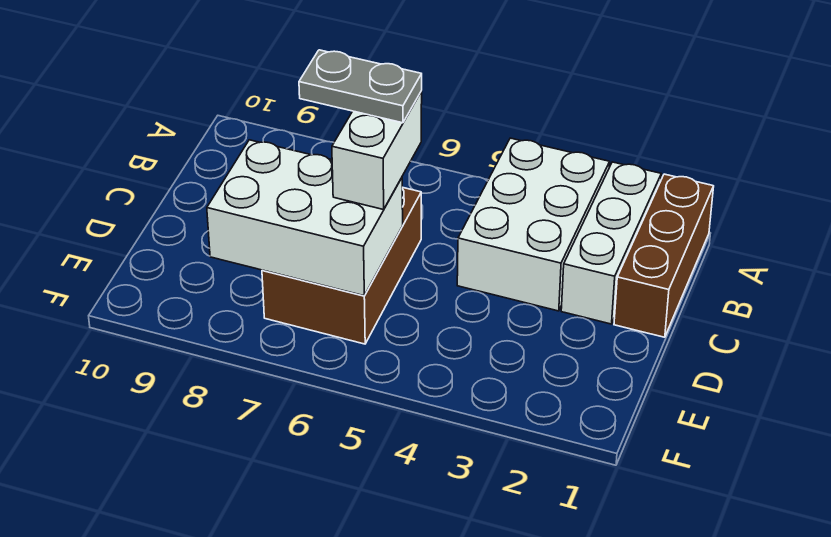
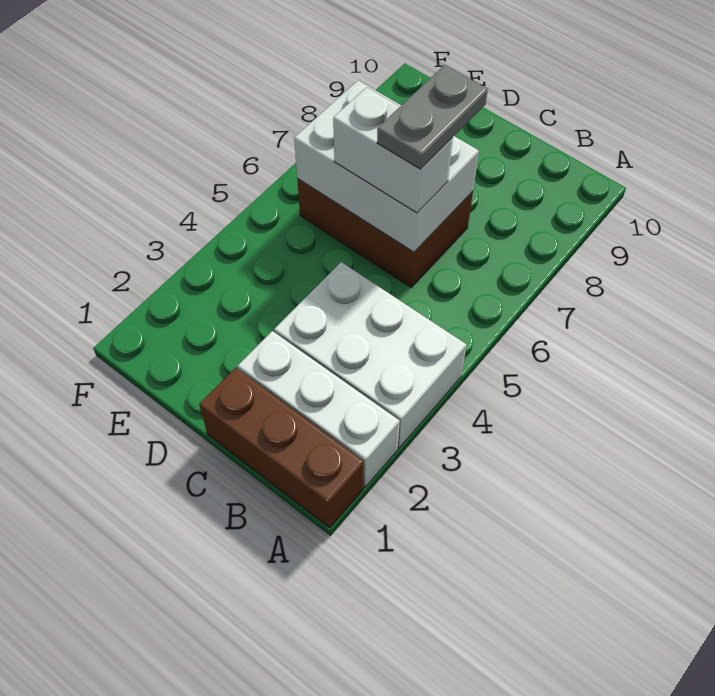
white brick D6:E8 level 2 -> white brick C6:E7 level 2

